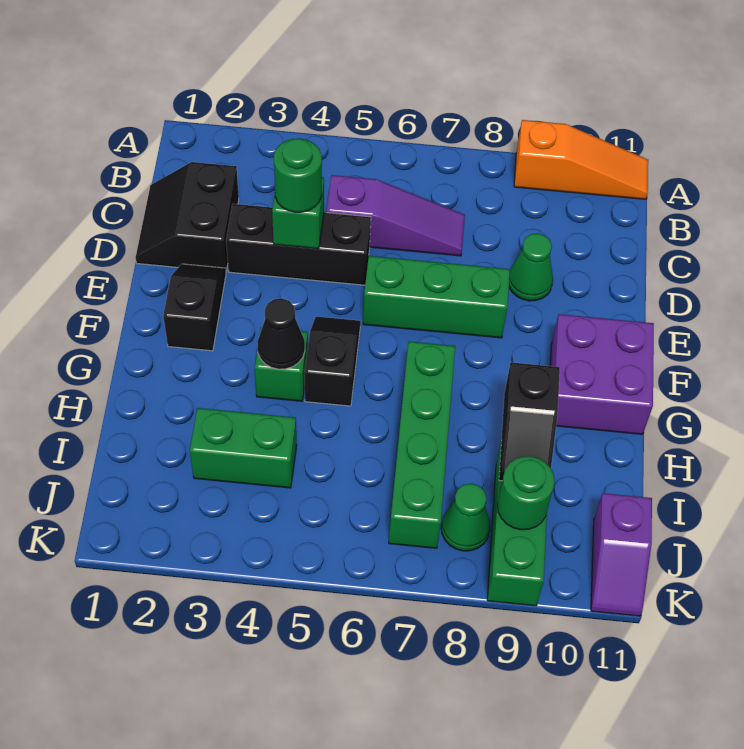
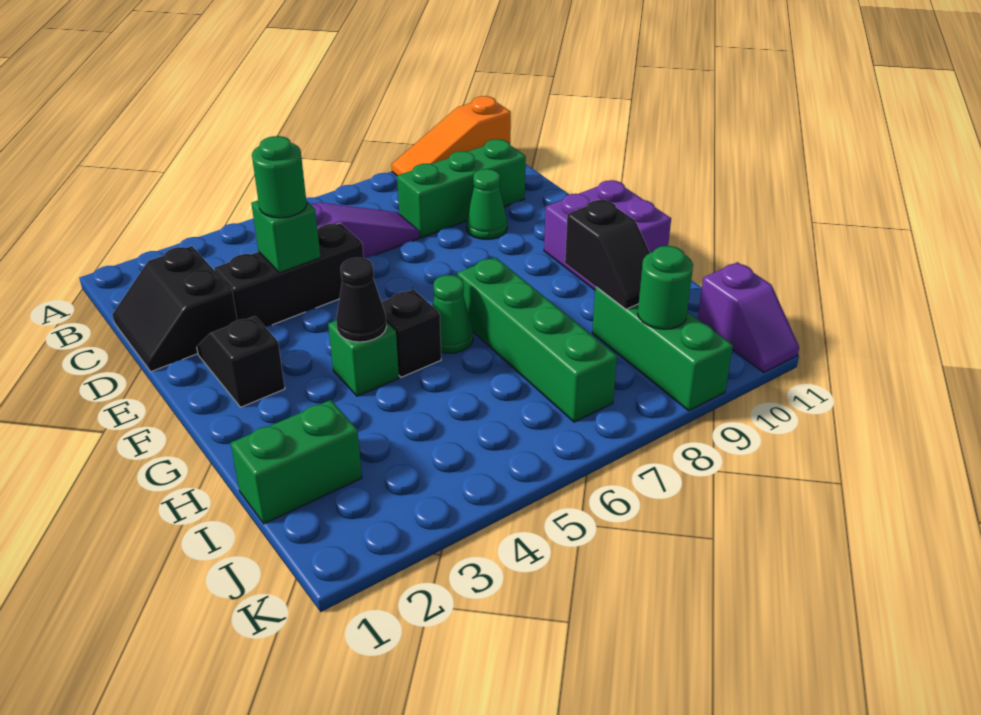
orange slope A9:A11 level 1 top 9 -> orange slope A9:A11 level 1 top 11
green brick E6:E8 level 1 -> green brick C8:C10 level 1
green brick I3:I4 level 1 -> green brick I1:I2 level 1
green cone J8 level 1 -> green cone G6 level 1

